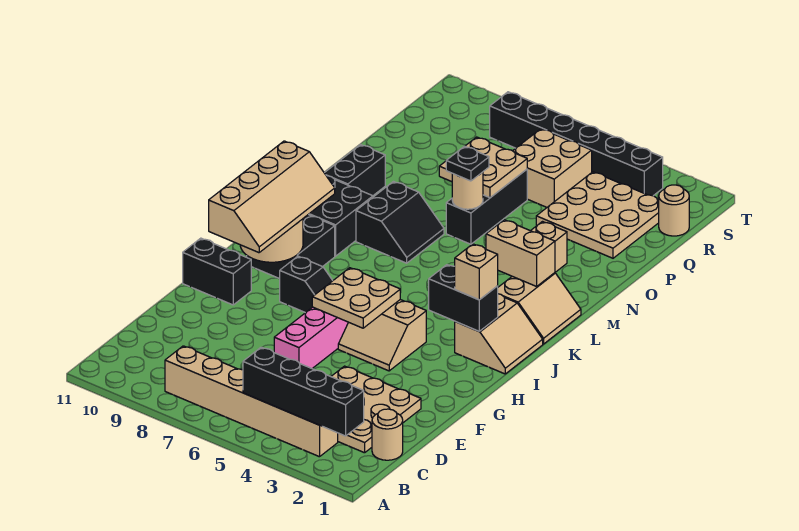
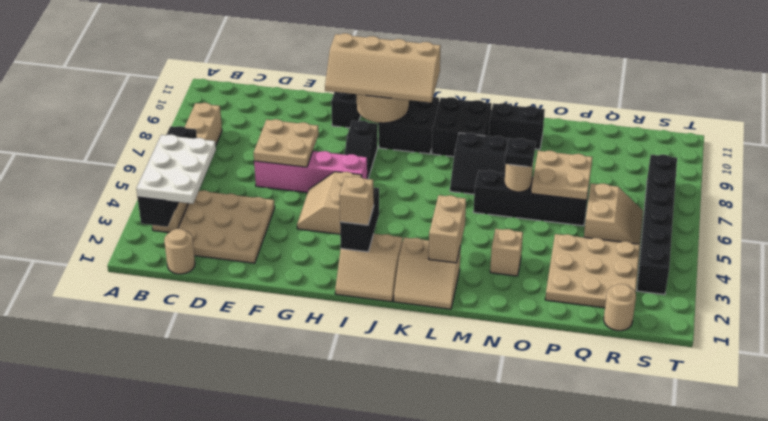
none -> white plate B2:C4 level 3
tan plate G5:H6 level 2 -> tan plate E6:F7 level 2
black brick N6:P6 level 1 -> black brick M6:P6 level 1
tan brick Q5:R6 level 1 -> tan slope Q5:R6 level 1 top Q

